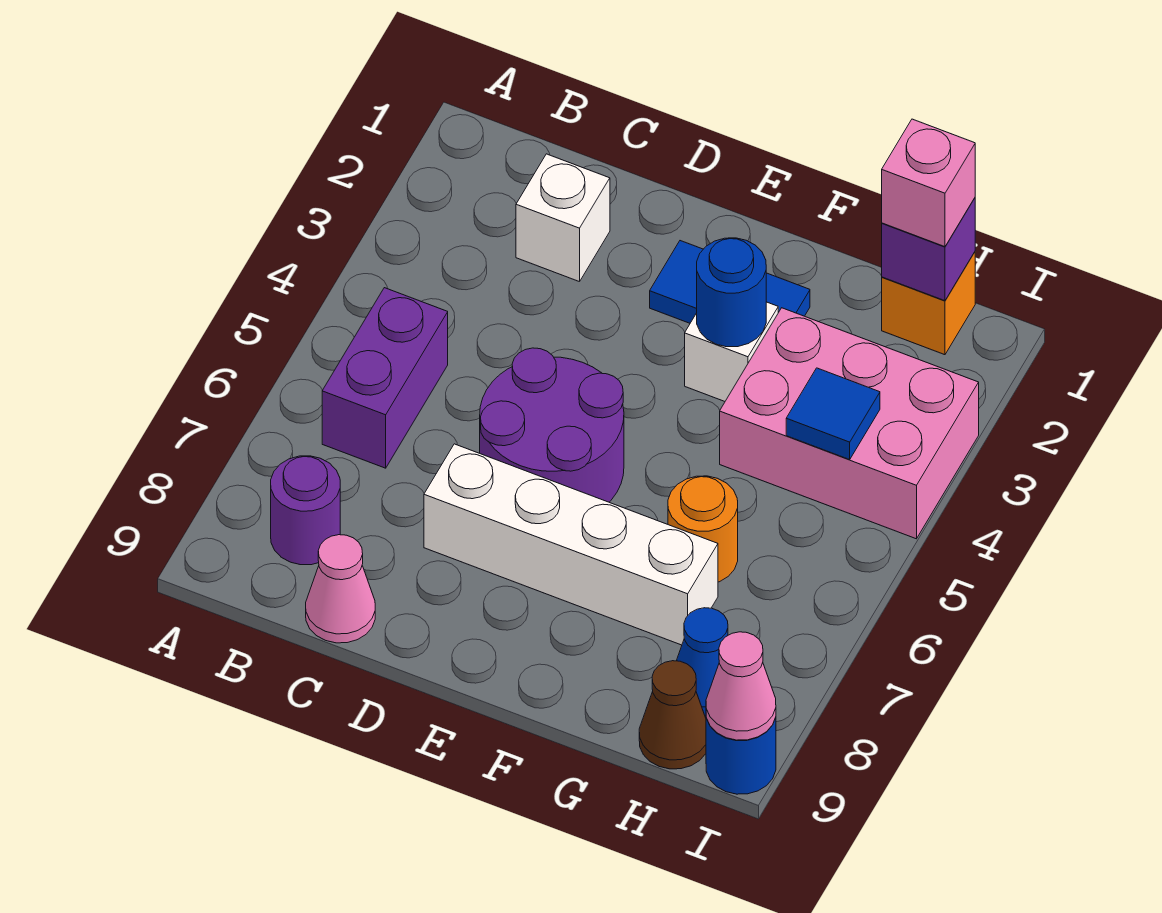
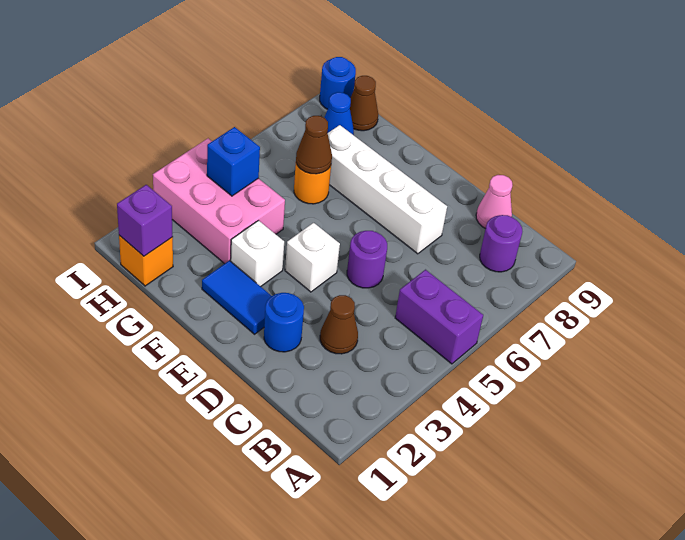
purple brick B5:B6 level 1 -> purple brick A5:B5 level 1
white brick C2 level 1 -> white brick E4 level 1
none -> brown cone C3 level 1
purple round brick D5:E6 level 1 -> purple round brick D5 level 1
blue round brick F3 level 2 -> blue round brick D2 level 1
none -> brown cone G6 level 2
pink brick H1 level 3 -> none
blue tile H4 level 2 -> blue brick H4 level 2
pink cone I9 level 2 -> none

